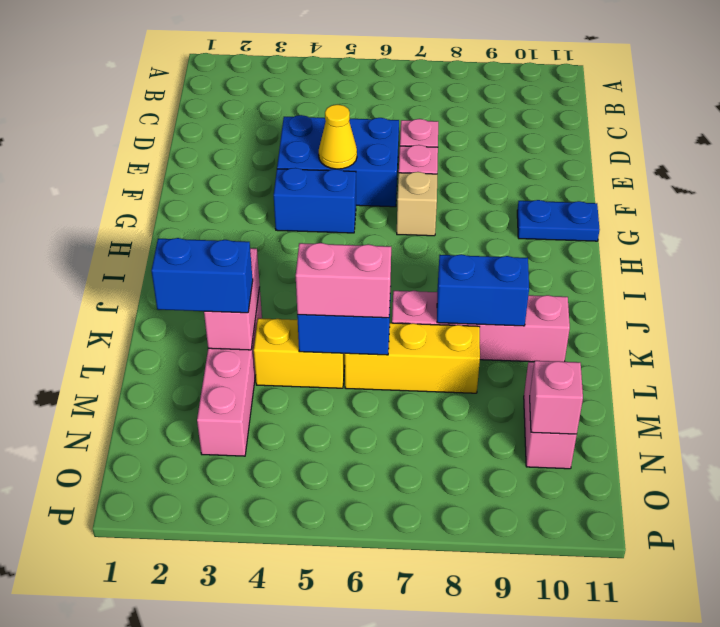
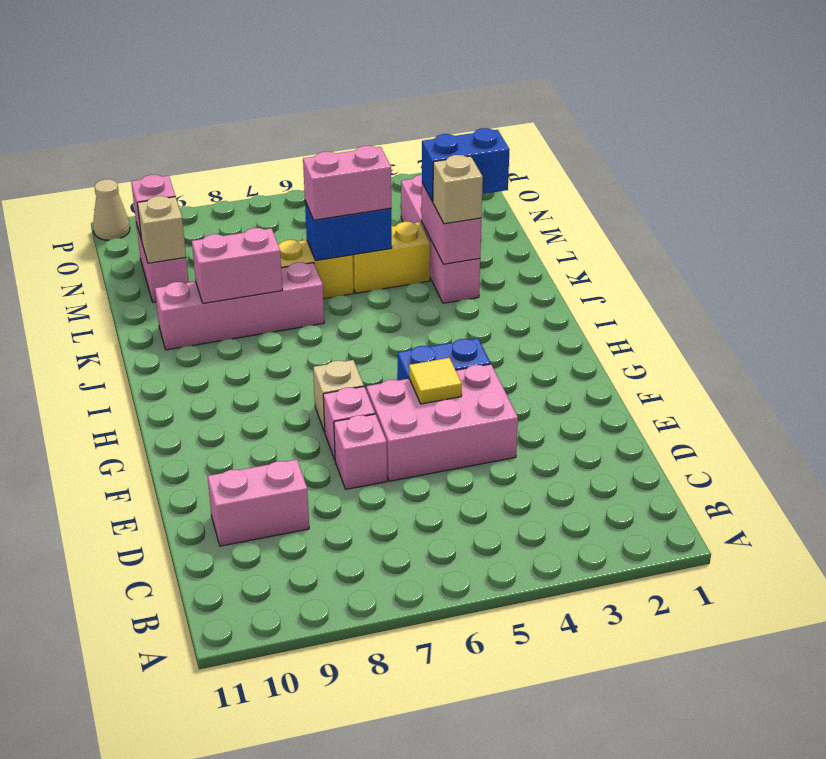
none -> pink brick D9:D10 level 1
blue brick E4:F6 level 1 -> pink brick E4:F6 level 1
yellow cone F5 level 2 -> yellow tile F5 level 2
blue plate G10:G11 level 1 -> none
none -> tan brick K3 level 3
blue brick K8:K9 level 2 -> pink brick K8:K9 level 2
none -> tan brick M10 level 2
none -> tan cone P11 level 1

